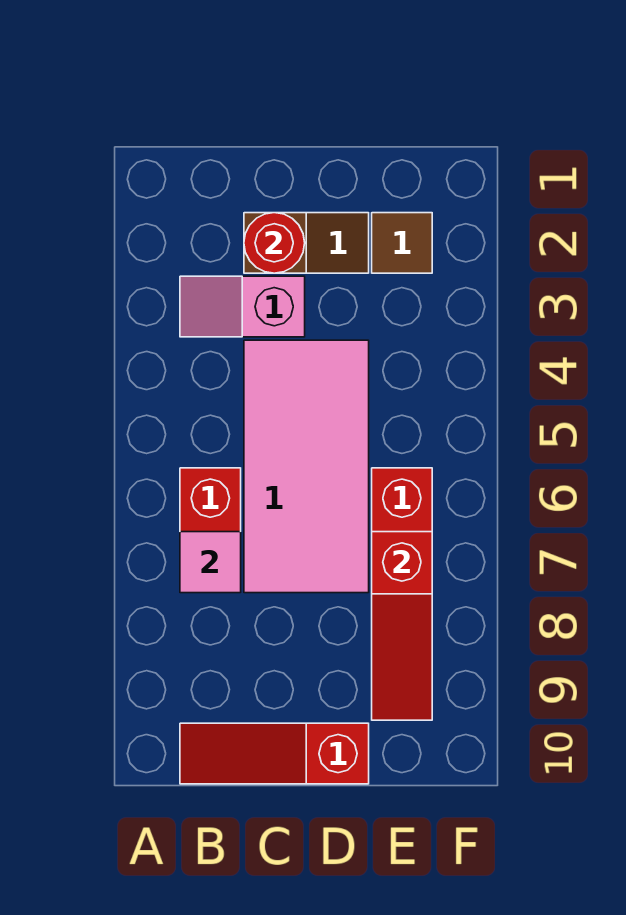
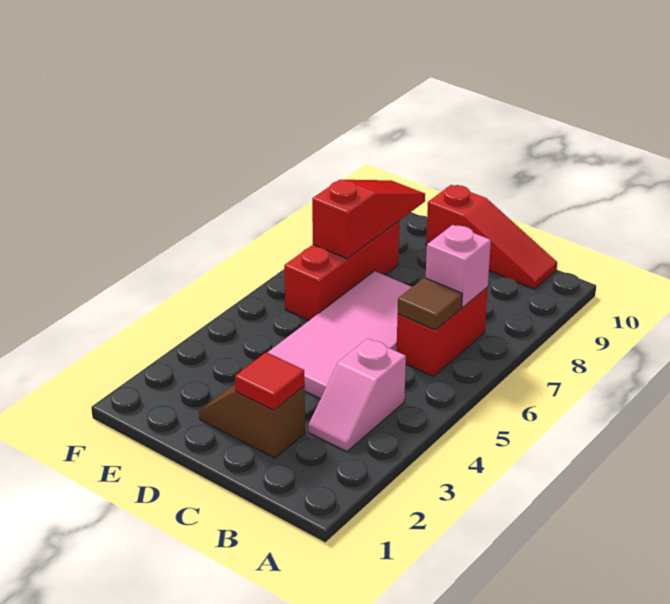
pink slope B3:C3 level 1 top C -> pink slope B3:B4 level 1 top 4
pink tile B7 level 2 -> pink brick B7 level 2
red round brick C2 level 2 -> red tile C2 level 2
brown tile E2 level 1 -> brown tile B6 level 2

